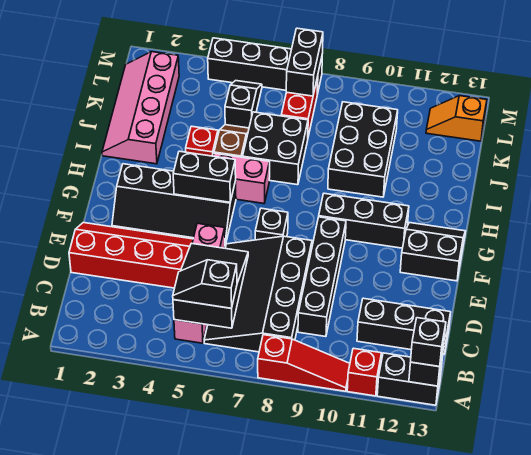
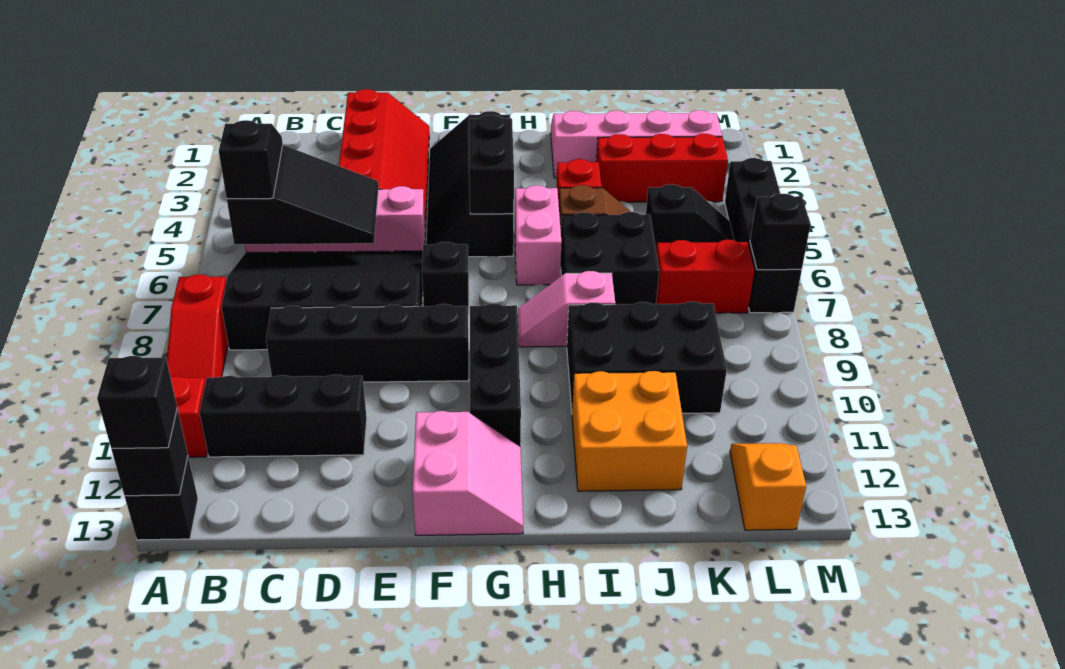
black brick A12:A13 level 1 -> black brick A13 level 1
black brick C11:C13 level 1 -> black brick B11:D11 level 1
black slope F12:G13 level 1 top F -> pink slope F12:G13 level 1 top F
none -> pink slope H8:I8 level 1 top I
none -> orange brick I11:J12 level 1
none -> red brick J3:L3 level 1
black brick L7:M7 level 2 -> black brick M7 level 2

